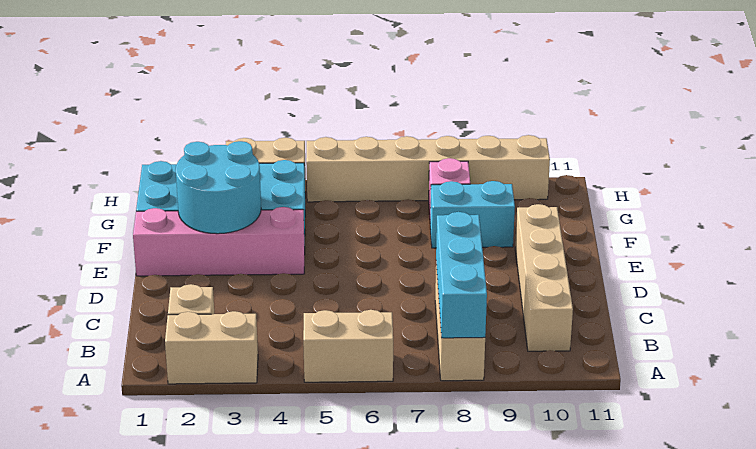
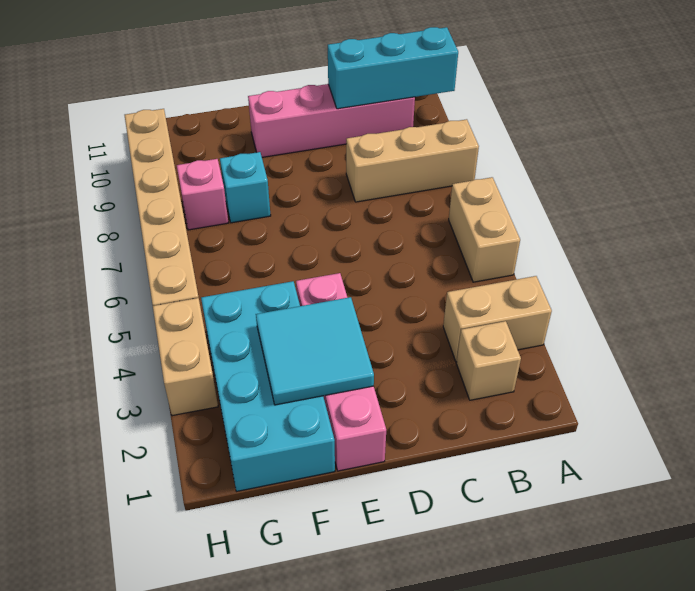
tan brick A2:A3 level 1 -> tan brick A3:B3 level 1
cyan brick A8:C8 level 2 -> cyan brick A10:C10 level 2
tan brick B10:E10 level 1 -> pink brick B10:E10 level 1
cyan round brick E2:F3 level 2 -> cyan tile E2:F3 level 2
cyan brick F8:F9 level 1 -> cyan brick F8 level 1

